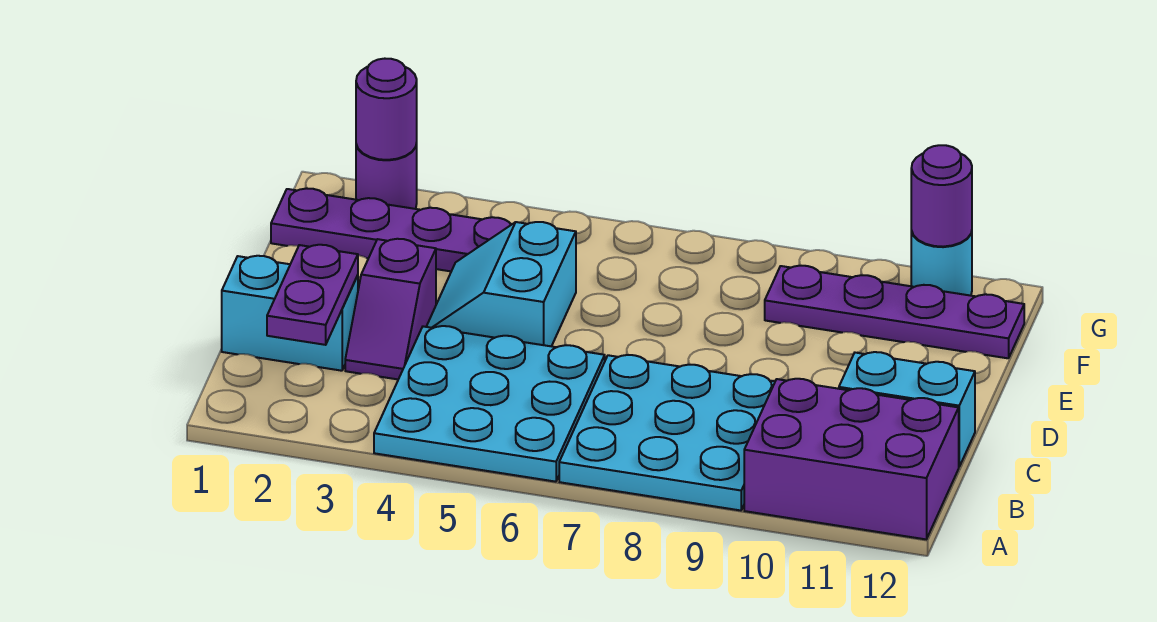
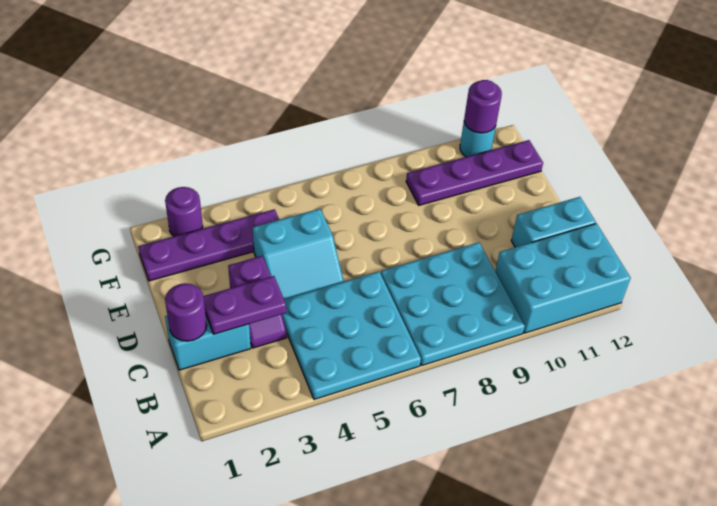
purple brick A10:B12 level 1 -> cyan brick A10:B12 level 1
purple plate B2:C2 level 2 -> purple plate C2:C3 level 2
cyan slope D4:E5 level 1 top 5 -> cyan slope D4:E5 level 1 top E
purple round brick G2 level 2 -> purple round brick C1 level 2

